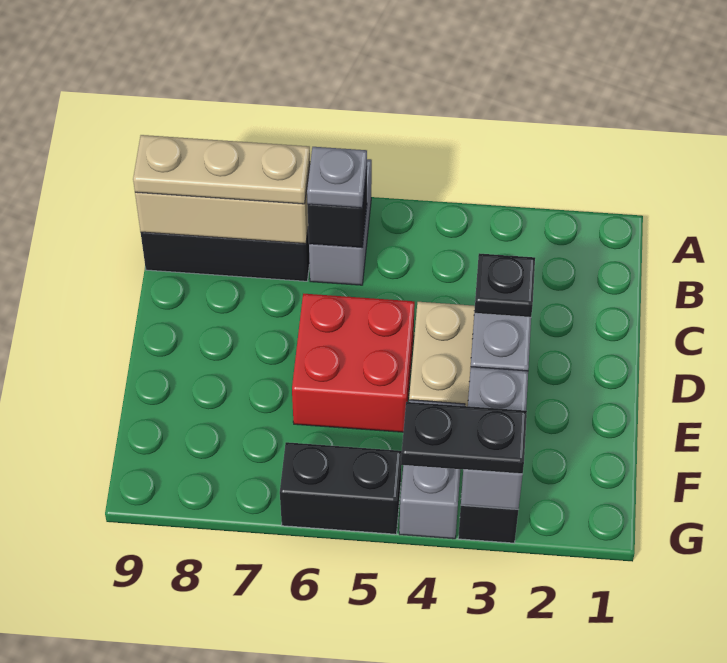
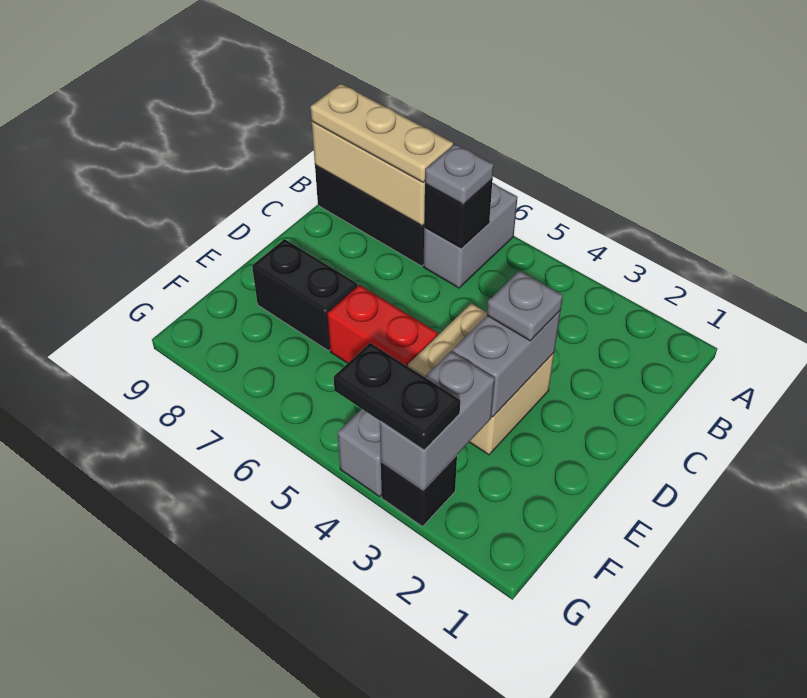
black plate D3 level 3 -> grey plate D3 level 3
red brick D5:E6 level 1 -> red brick E5:E6 level 1
black brick G5:G6 level 1 -> black brick E7:E8 level 1

